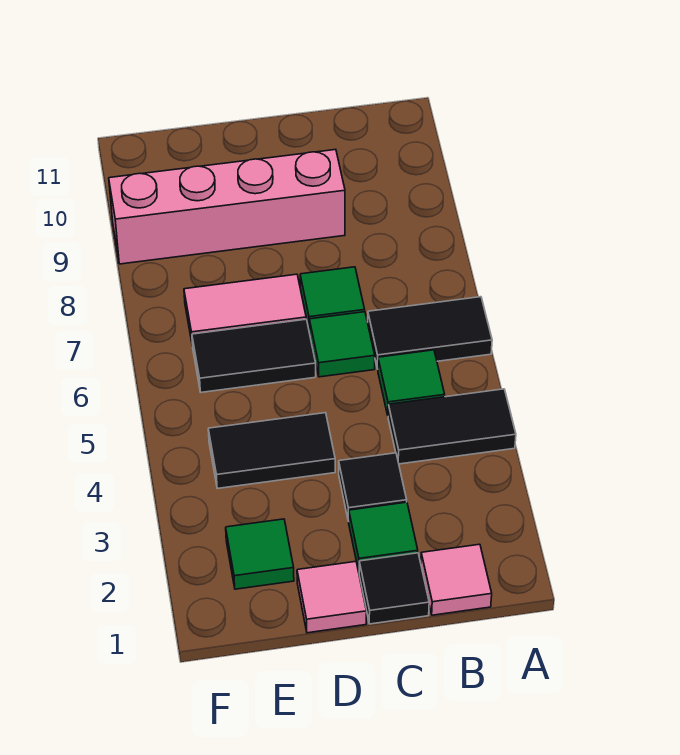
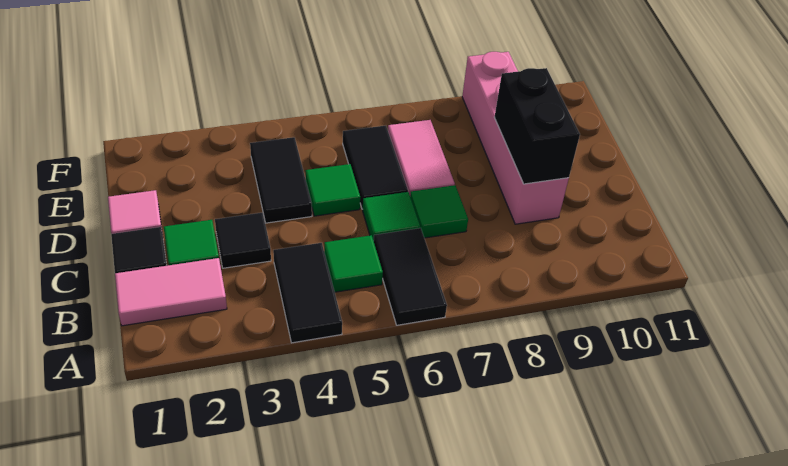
pink tile B1 level 1 -> pink tile B1:B2 level 1
none -> black brick C9:D9 level 2
green tile E2 level 1 -> green tile D5 level 1

